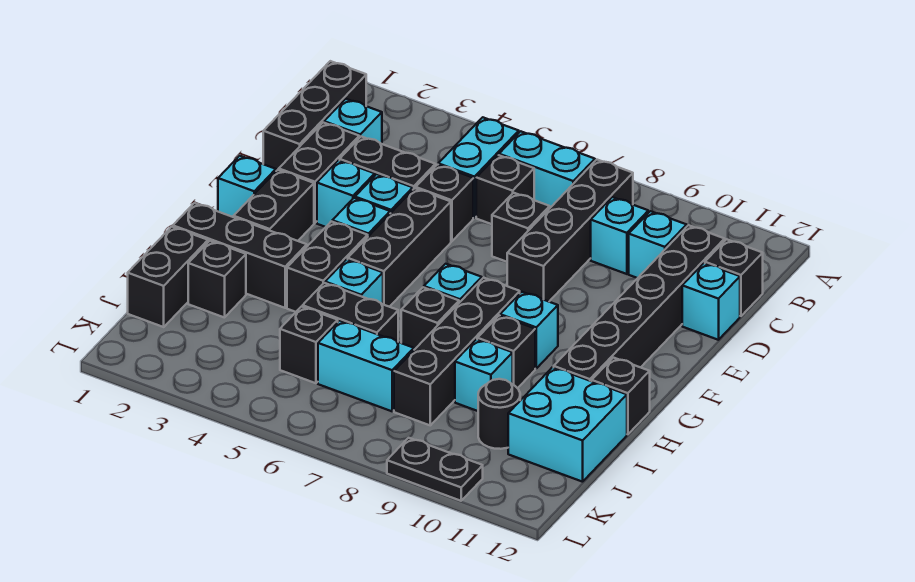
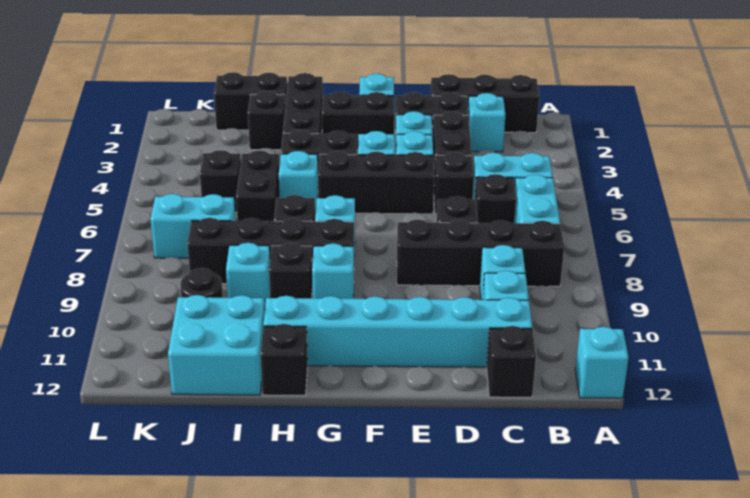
black brick C11:H11 level 1 -> cyan brick C11:H11 level 1
cyan brick D12 level 1 -> cyan brick A12 level 1
cyan brick J6:J7 level 1 -> cyan brick J7:K7 level 1
black plate L9:L10 level 1 -> none

